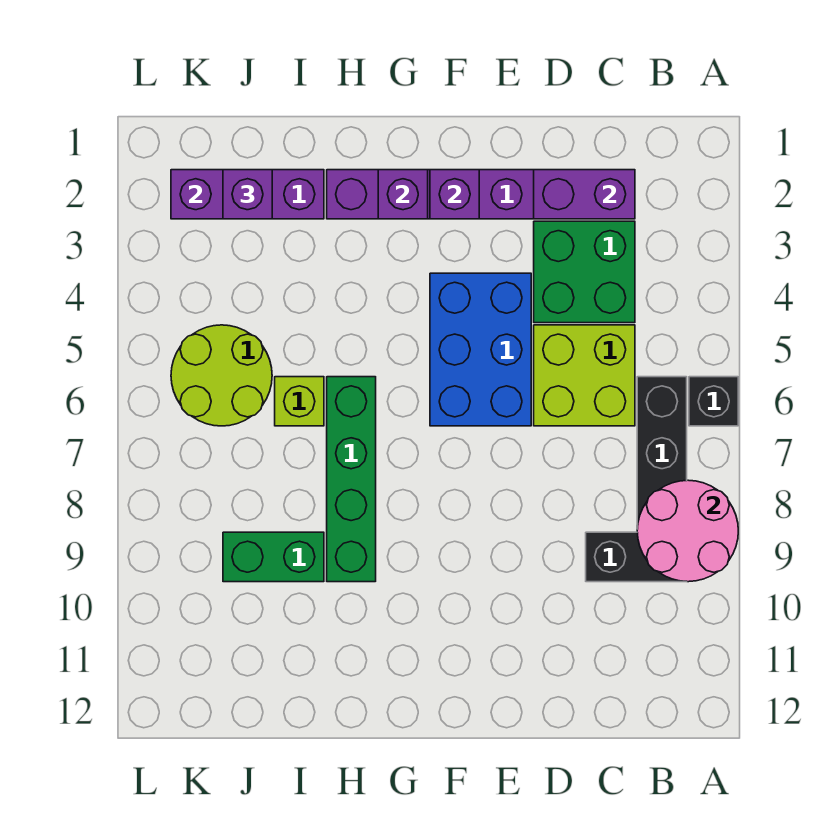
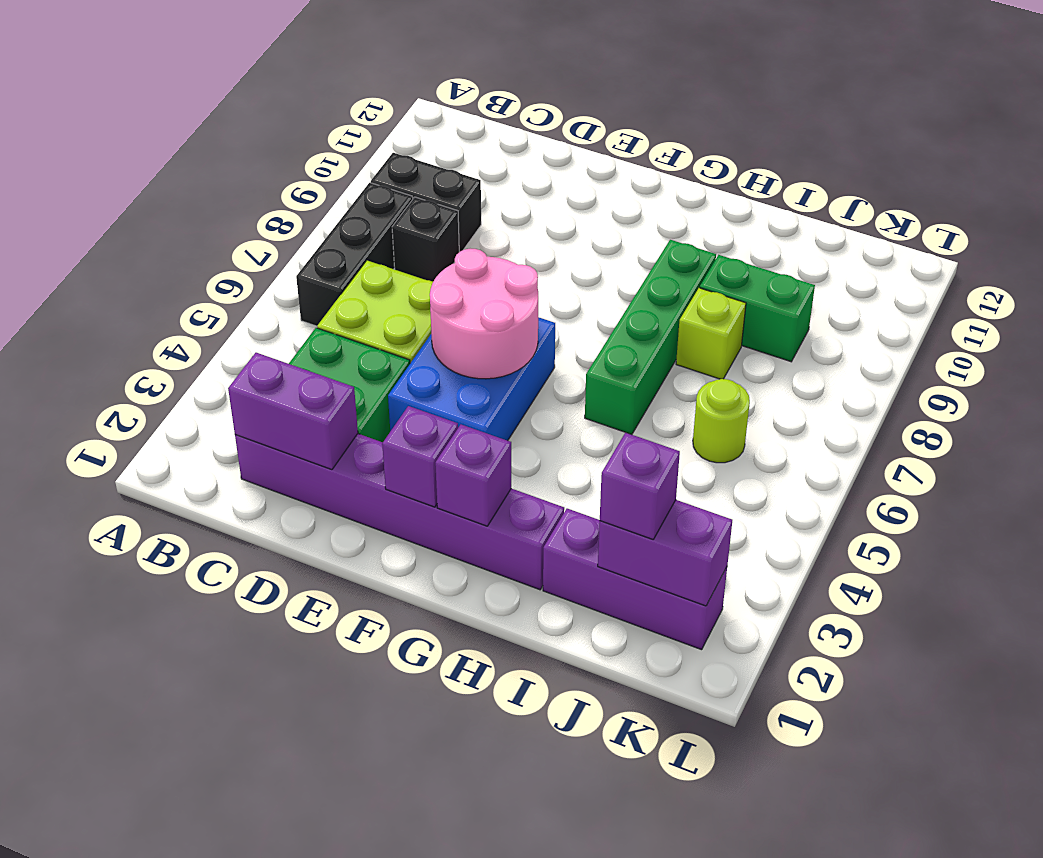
black brick A6 level 1 -> black brick C8 level 1
pink round brick A8:B9 level 2 -> pink round brick E5:F6 level 2
lime brick I6 level 1 -> lime brick I8 level 1
lime round brick J5:K6 level 1 -> lime round brick J6 level 1

